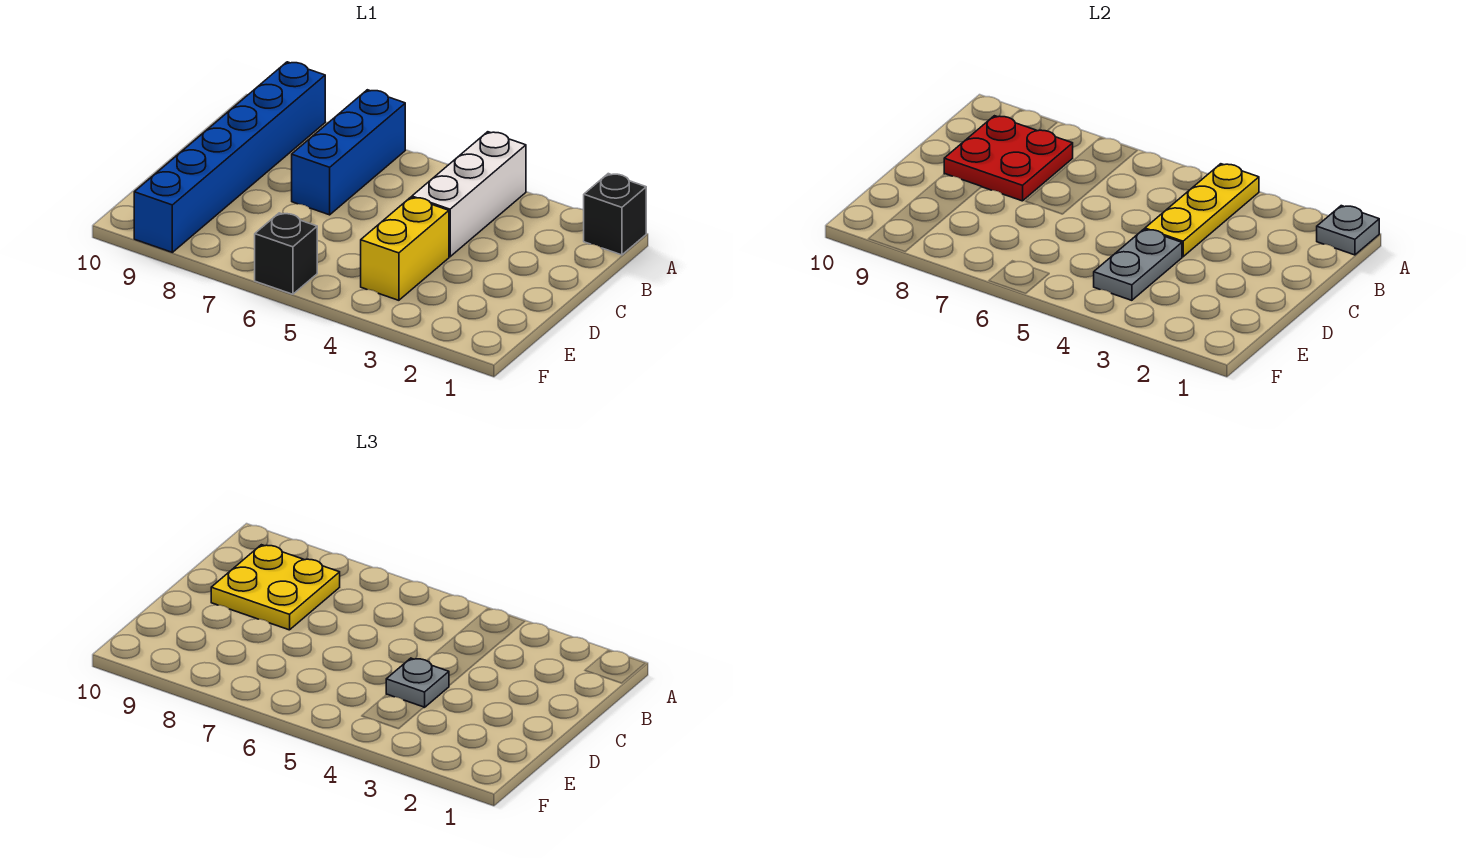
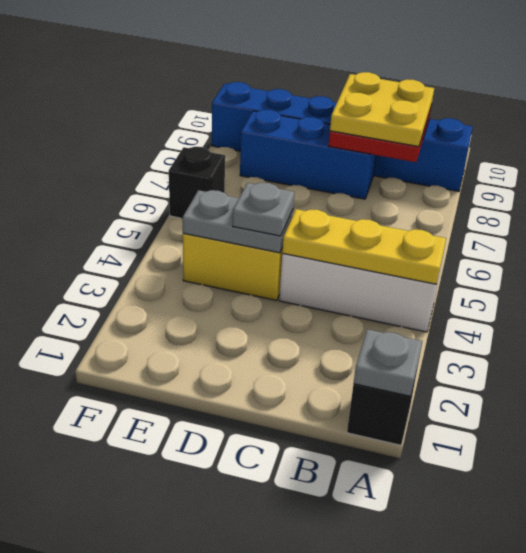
blue brick A7:C7 level 1 -> blue brick C8:E8 level 1

